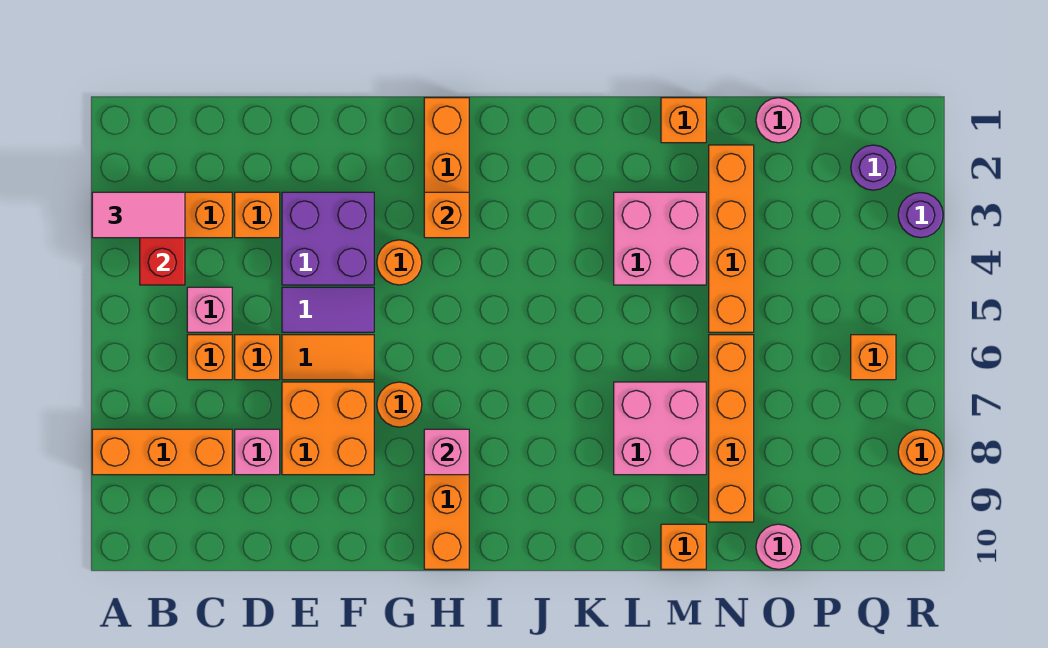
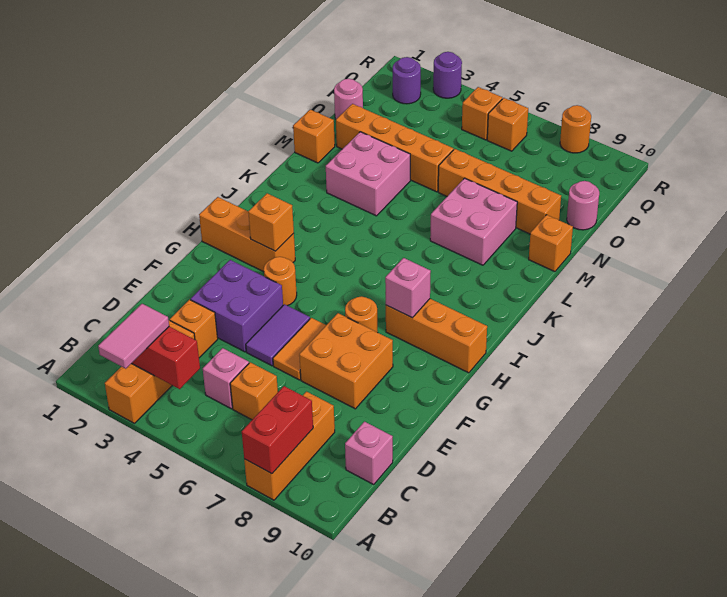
none -> red brick A8:B8 level 2
orange brick D6 level 1 -> orange brick Q5 level 1
pink brick D8 level 1 -> pink brick C10 level 1

